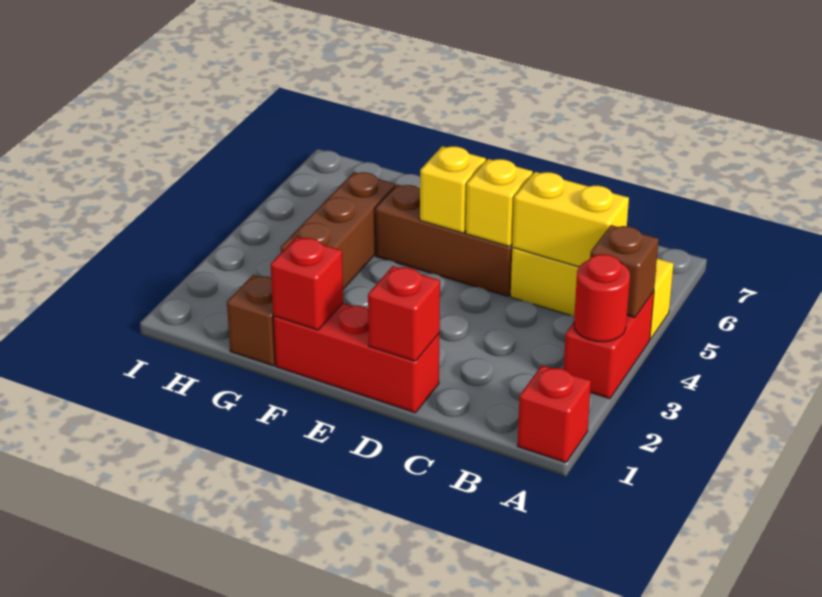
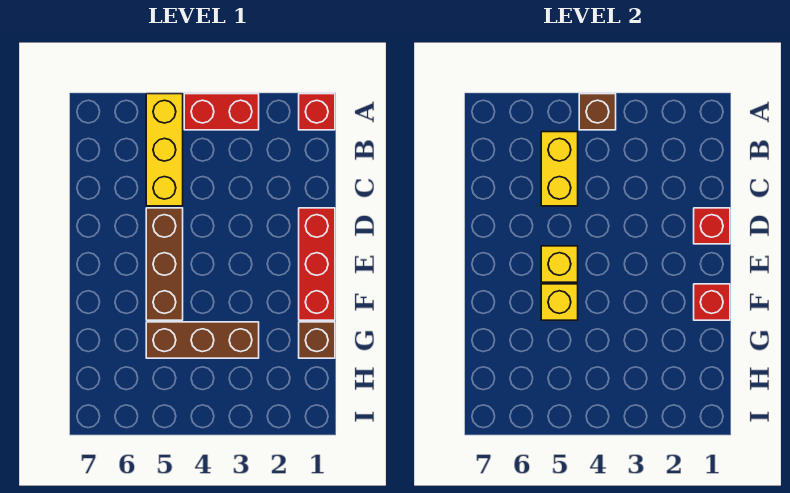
red round brick A3 level 2 -> none
yellow brick D5 level 2 -> yellow brick F5 level 2

